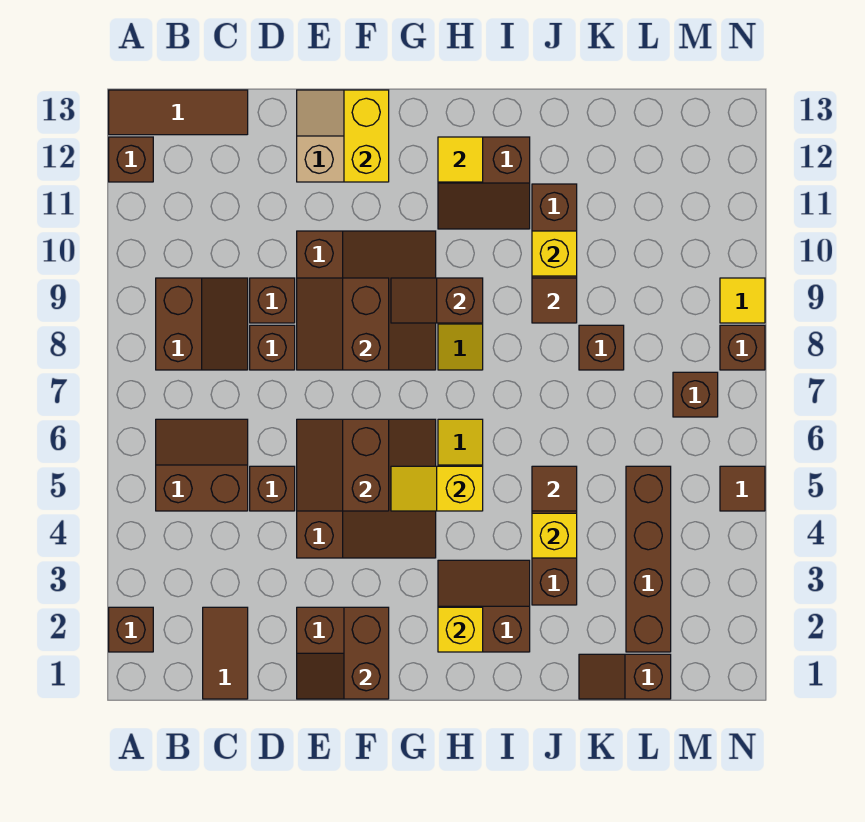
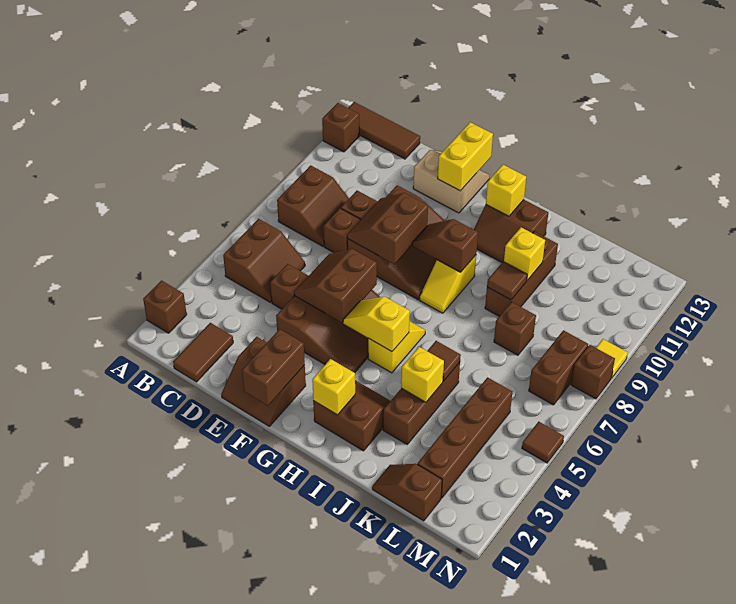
brown slope B5:C6 level 1 top 5 -> brown slope B5:C6 level 1 top B
yellow tile H12 level 2 -> yellow brick H12 level 2
brown brick M7 level 1 -> brown brick M7:M8 level 1

